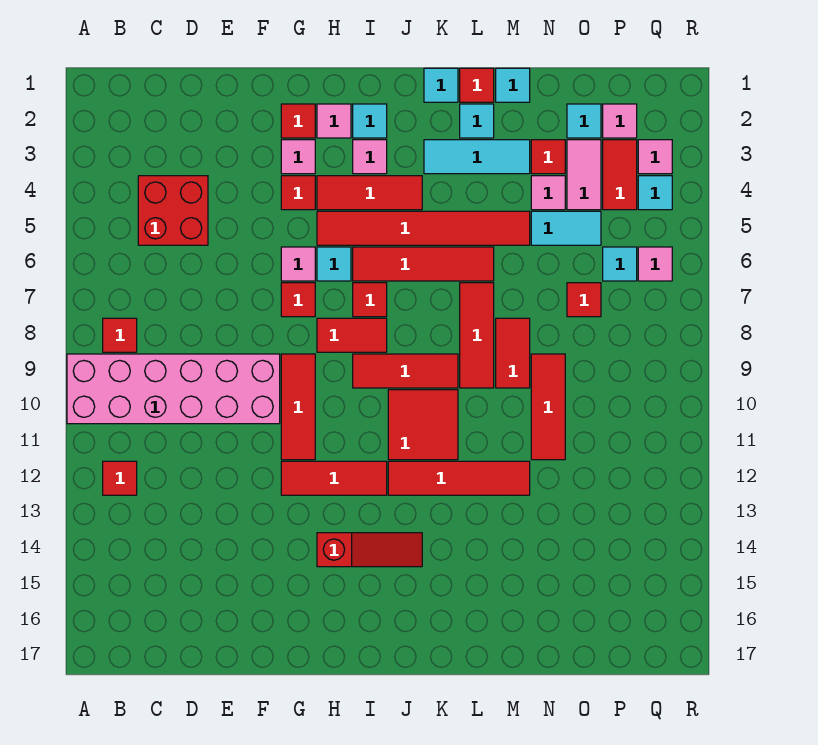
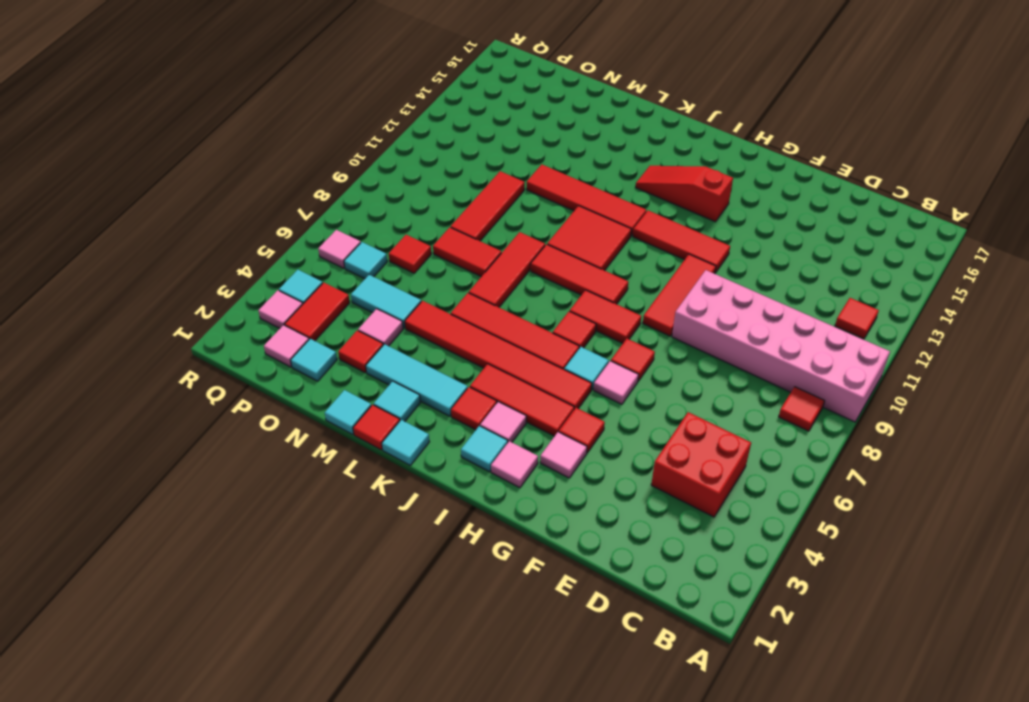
red tile G2 level 1 -> red tile J3 level 1
red tile M8:M9 level 1 -> red tile M8:N8 level 1
pink tile O3:O4 level 1 -> none

